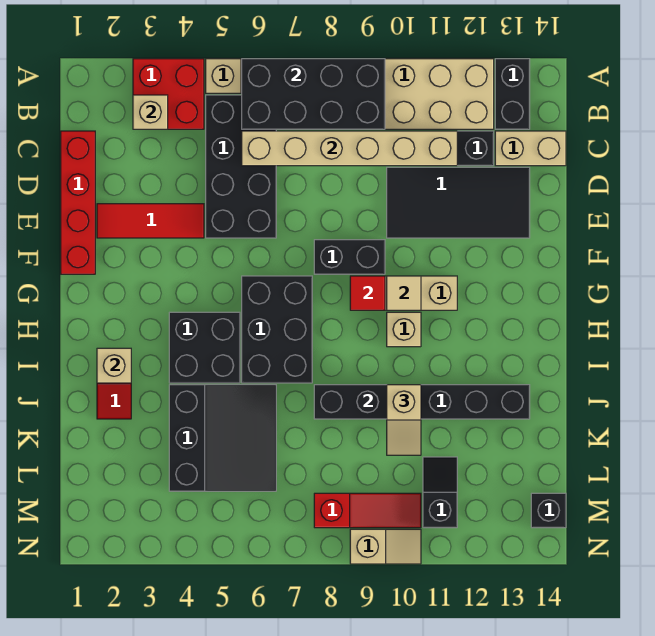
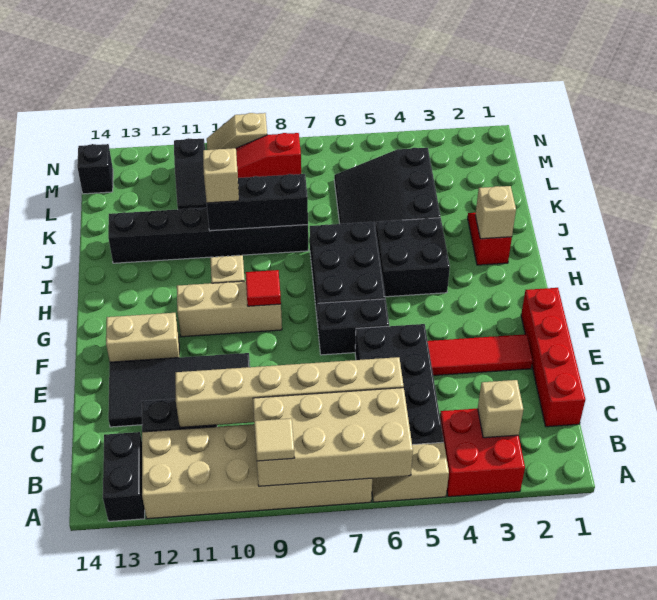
black brick A6:B9 level 2 -> tan brick A6:B9 level 2
tan brick C13:C14 level 1 -> tan brick F12:F13 level 1
black brick F8:F9 level 1 -> black brick F6:F7 level 1
tan tile G10 level 2 -> tan tile A9 level 3

